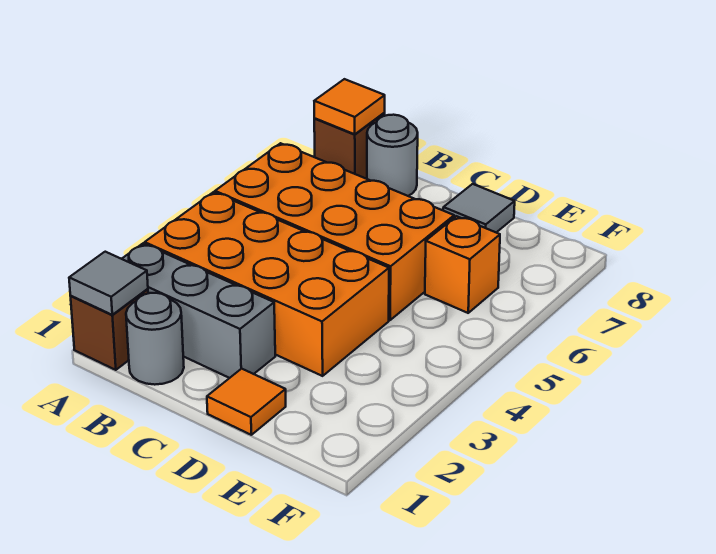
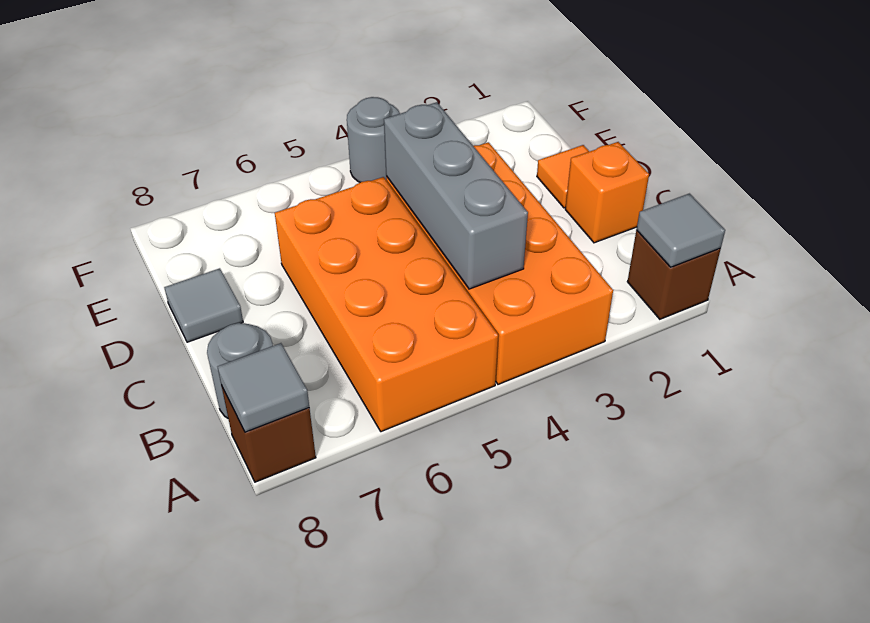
grey brick A2:C2 level 1 -> grey brick B4:D4 level 2
orange tile A8 level 2 -> grey tile A8 level 2
grey round brick B1 level 1 -> grey round brick F4 level 1
orange brick E6 level 1 -> orange brick C1 level 1

